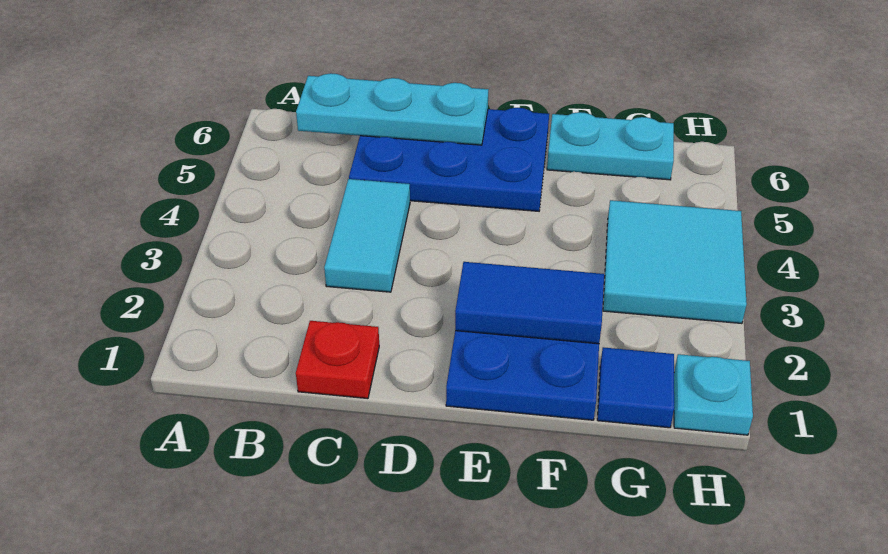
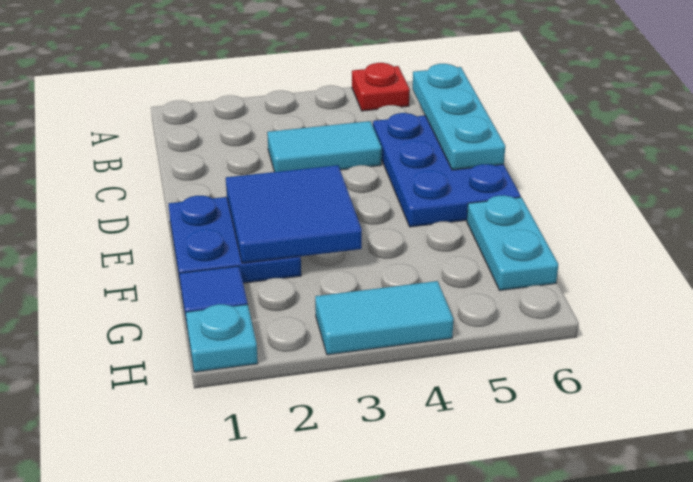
red plate C1 level 1 -> red plate A5 level 1
blue tile E2:F2 level 2 -> blue tile E2:F3 level 2
cyan tile G3:H4 level 1 -> cyan tile H3:H4 level 1

